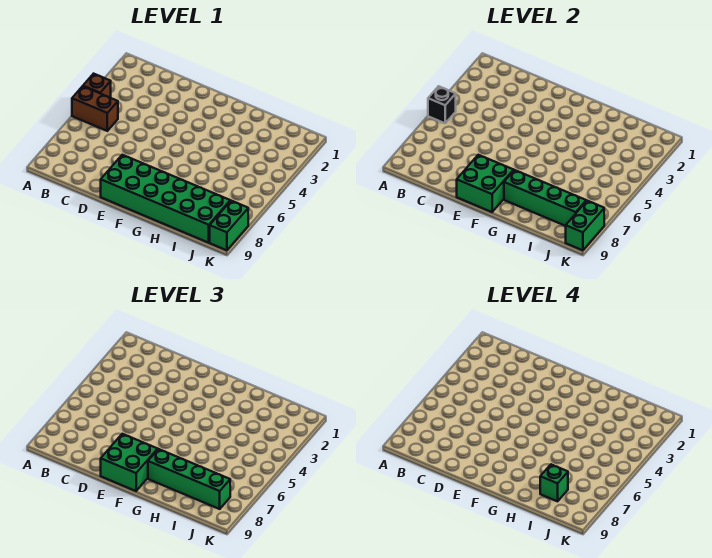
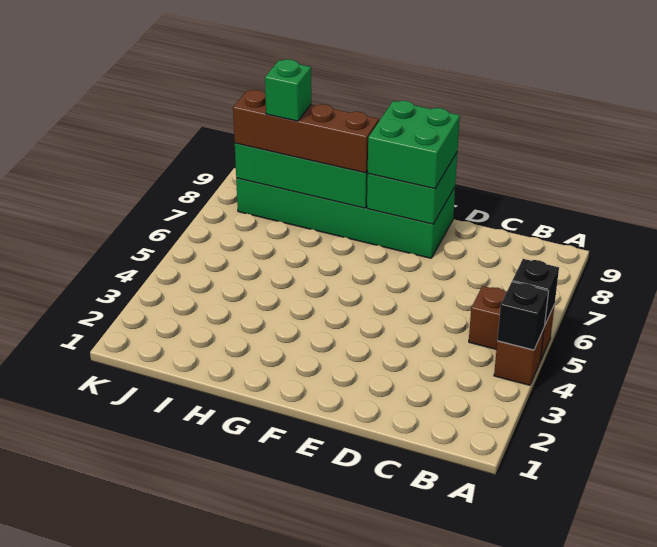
none -> black brick A4 level 2
green brick G8:J8 level 3 -> brown brick G8:J8 level 3
green brick K8:K9 level 1 -> none
green brick K8:K9 level 2 -> none

